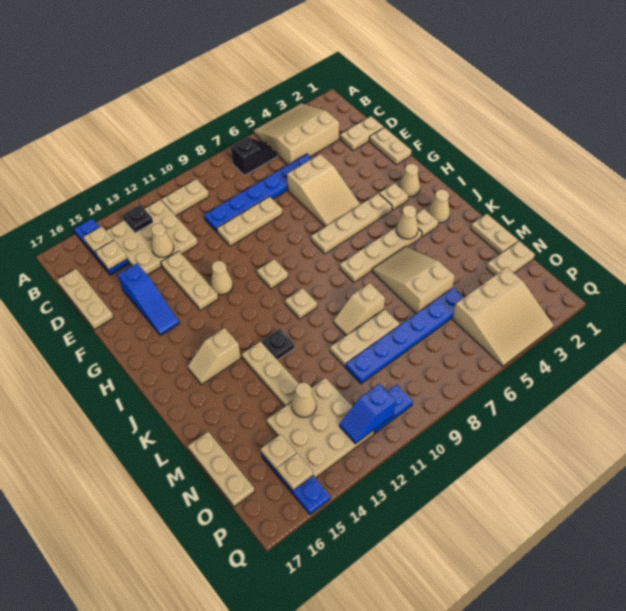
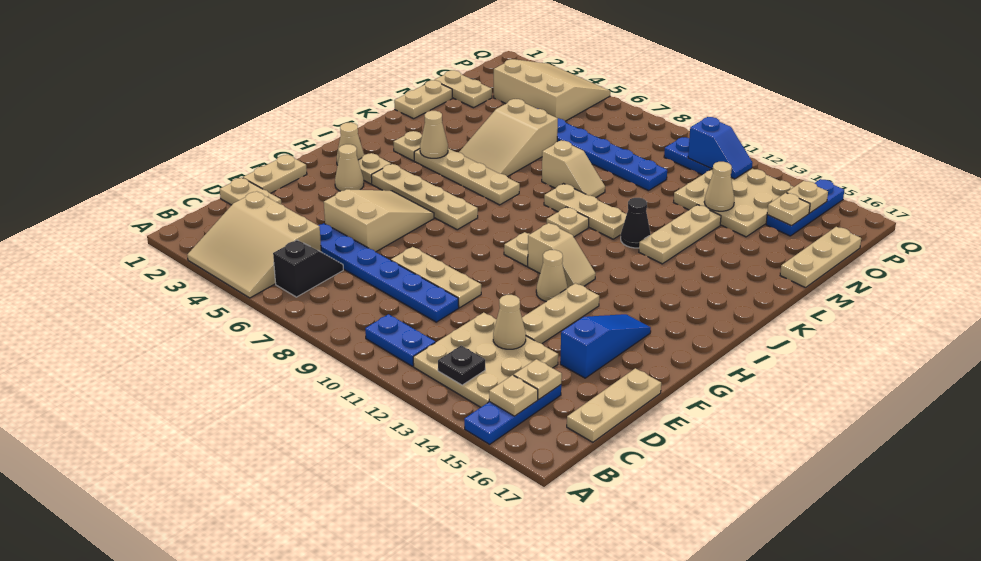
black slope B6:B7 level 1 top 7 -> black slope B6:C6 level 1 top B
tan plate B10:B11 level 1 -> blue plate B10:B11 level 1
tan cone J2 level 1 -> tan cone G3 level 1
tan slope J14:J15 level 1 top 14 -> tan slope H11:H12 level 1 top 11
black plate K12 level 1 -> black cone K12 level 1
tan plate M8:M10 level 1 -> tan plate K9:K11 level 1

